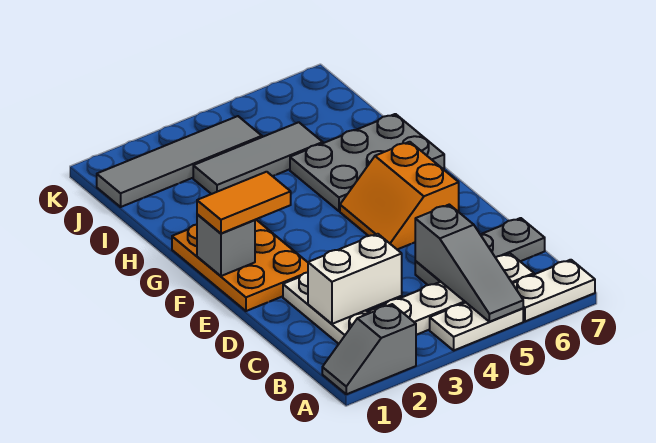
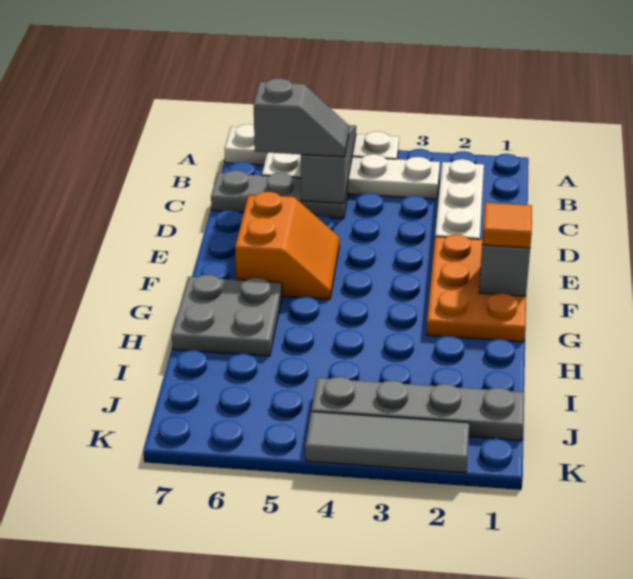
grey slope A1:A2 level 1 top 2 -> grey slope C5:C6 level 3 top 6
white brick C2:C3 level 2 -> none
orange tile F1:F2 level 3 -> orange tile F1 level 3
grey plate G5:H7 level 1 -> grey plate G6:H7 level 1
grey tile I3:I5 level 1 -> grey tile K2:K4 level 1
grey tile J1:J4 level 1 -> grey plate J1:J4 level 1

